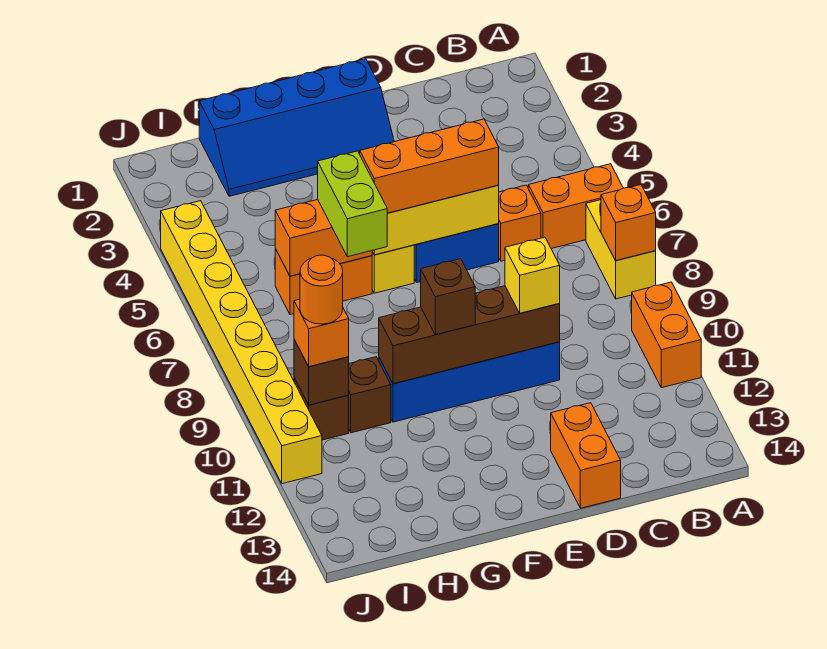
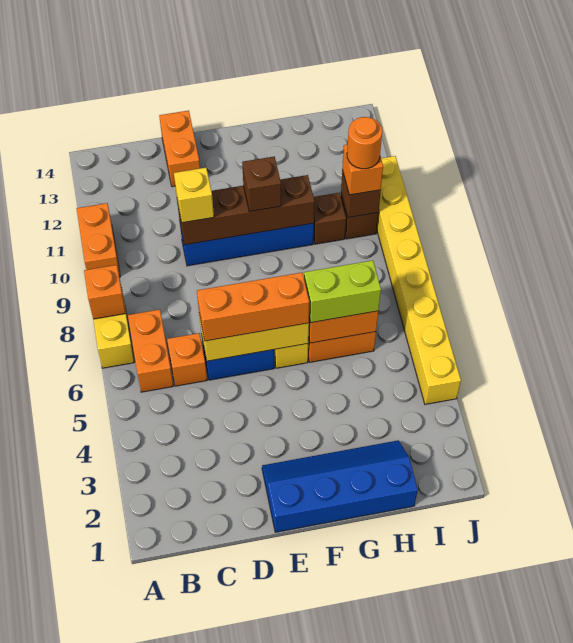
orange brick A6:B6 level 1 -> orange brick B6:B7 level 1
lime brick G6:G7 level 3 -> lime brick G6:H6 level 3

